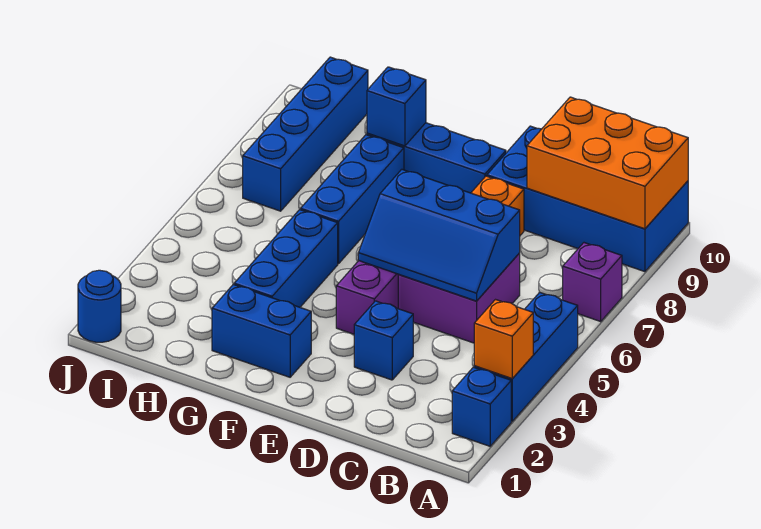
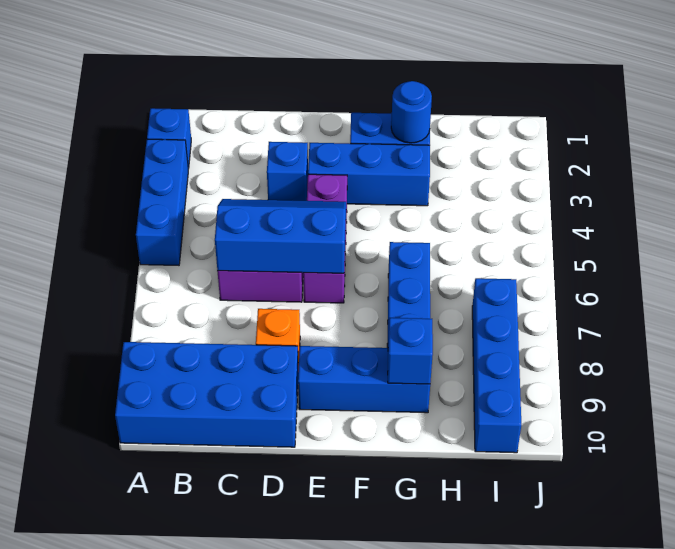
orange brick A3 level 2 -> none
purple brick A7 level 1 -> none
orange brick A9:C10 level 2 -> none
blue brick G3:G5 level 1 -> blue brick E3:G3 level 1
blue round brick J1 level 1 -> blue round brick G2 level 2

